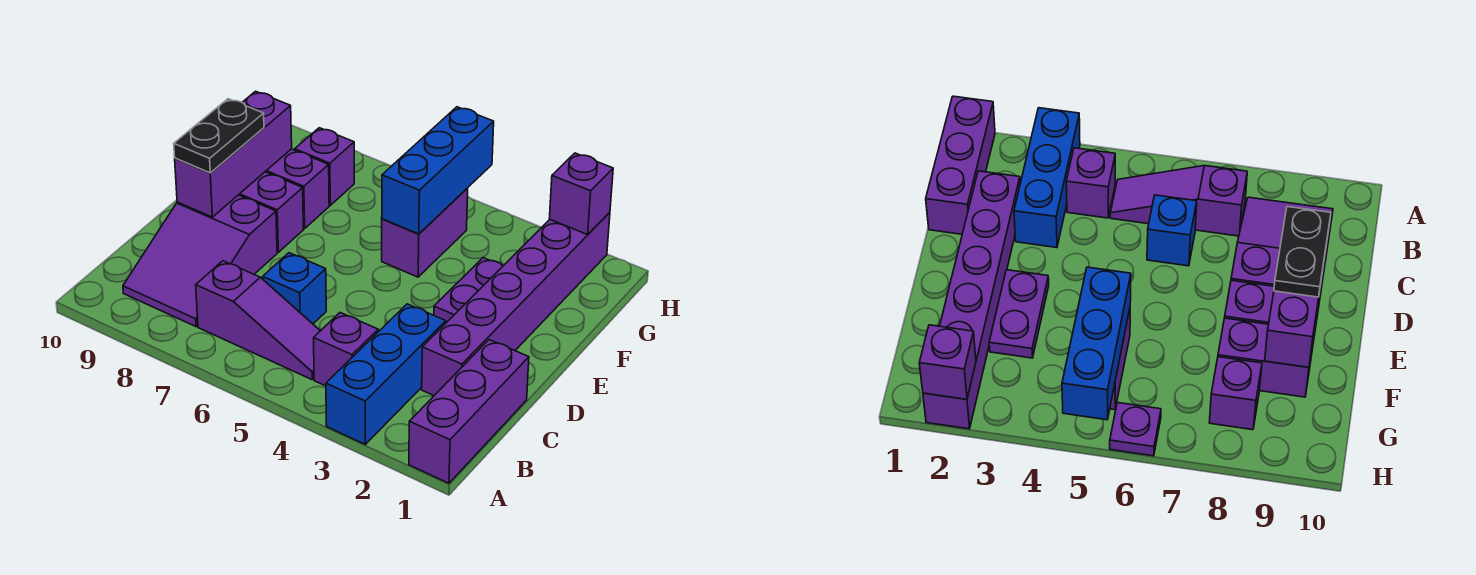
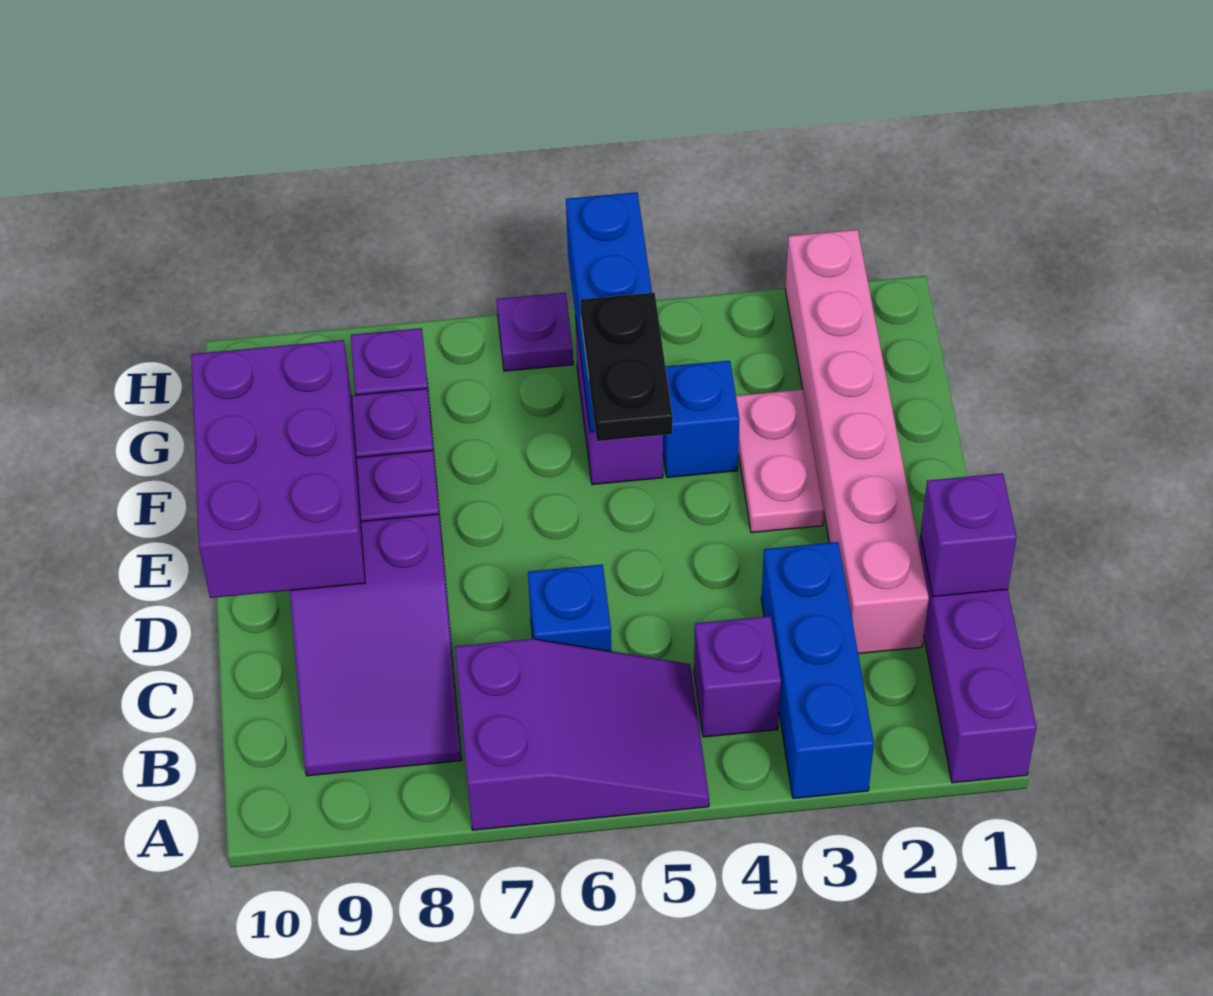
purple slope B5:B7 level 1 top 7 -> purple slope A5:B7 level 1 top 7
purple brick C2:H2 level 1 -> pink brick C2:H2 level 1
purple brick D9:F9 level 2 -> purple brick D9:F10 level 2
black plate D9:E9 level 3 -> black plate E5:F5 level 3
purple plate E3:F3 level 1 -> pink plate E3:F3 level 1
none -> blue brick F4 level 1
purple brick H2 level 2 -> purple brick C1 level 2

